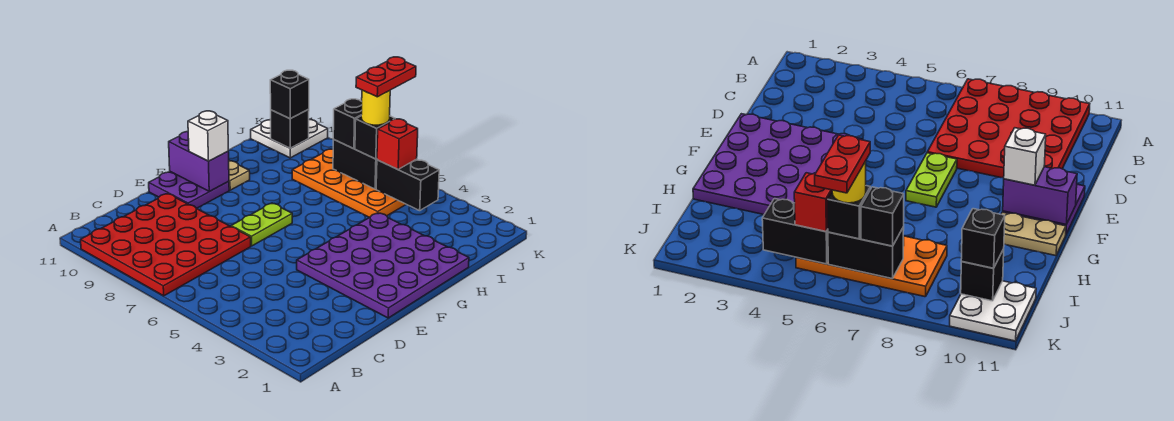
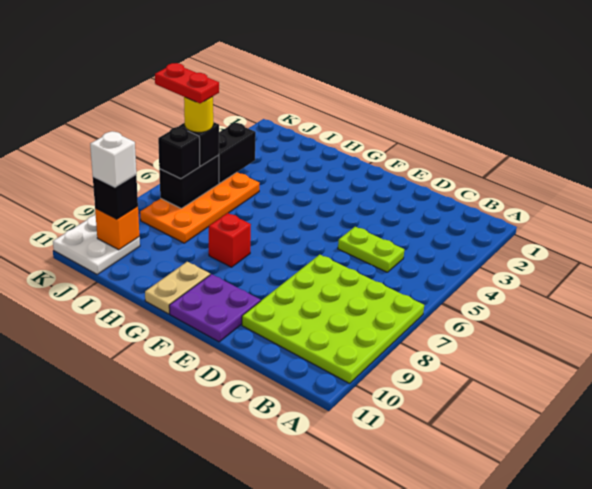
red plate A7:D10 level 1 -> lime plate A7:D10 level 1
purple plate E1:H4 level 1 -> none
lime plate E7:F7 level 1 -> lime plate C5:D5 level 1
purple brick F10:F11 level 2 -> none
white brick F10 level 3 -> white brick J10 level 4
red brick J5 level 3 -> red brick G8 level 1
black brick J10 level 2 -> orange brick J10 level 2

